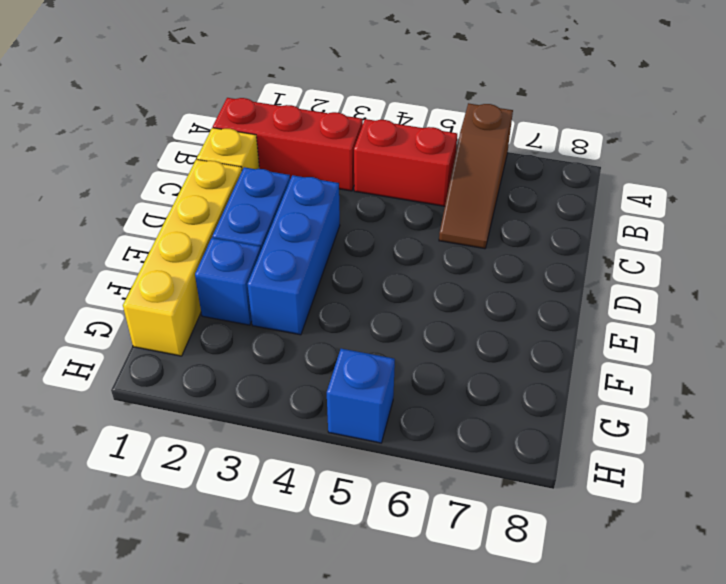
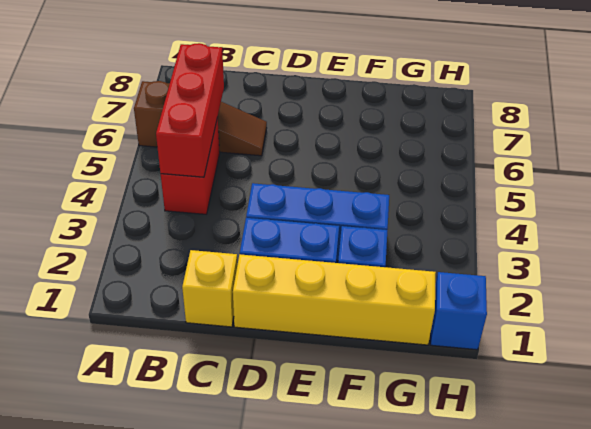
red brick B1:B3 level 1 -> red brick B4:B6 level 2
blue brick H5 level 1 -> blue brick H1 level 1

